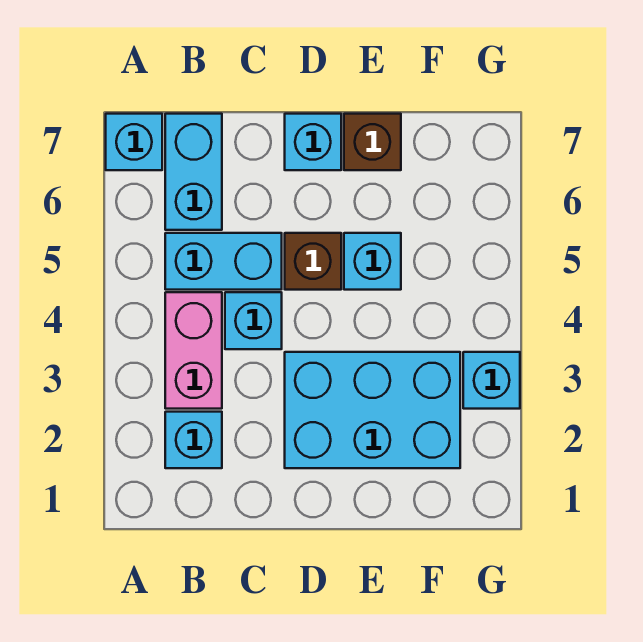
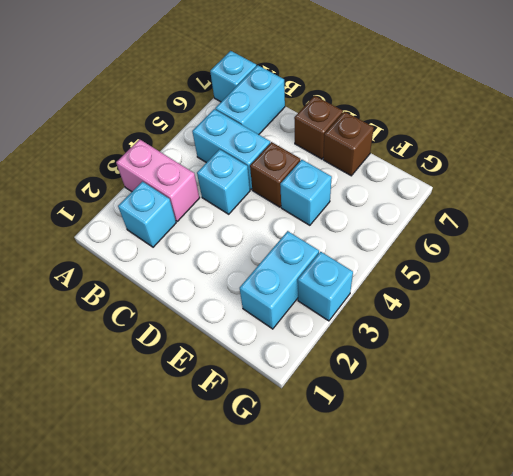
pink brick B3:B4 level 1 -> pink brick A3:B3 level 1
cyan brick D2:F3 level 1 -> cyan brick F2:F3 level 1
cyan brick D7 level 1 -> brown brick D7 level 1

